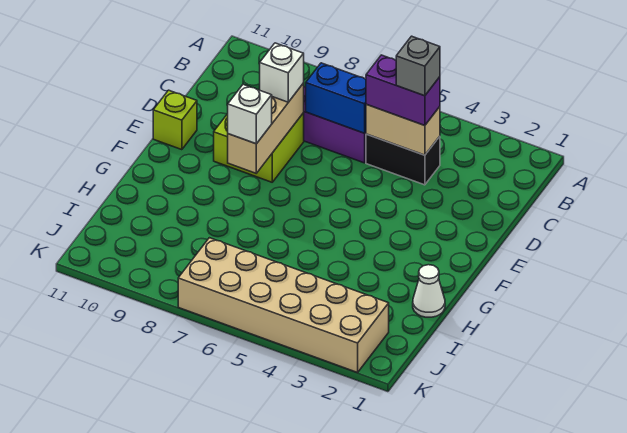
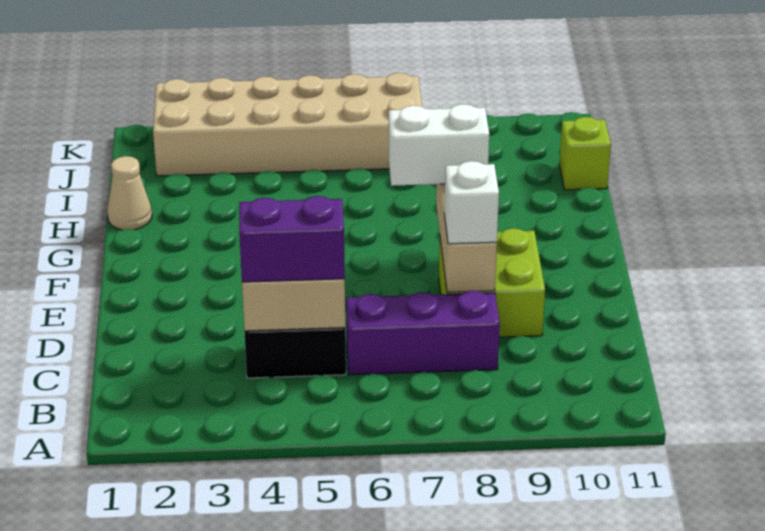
grey brick C4 level 4 -> none
blue brick C6:C7 level 2 -> none
lime brick E11 level 1 -> lime brick I11 level 1
white brick F8 level 3 -> white brick F7:F8 level 3
white cone H1 level 1 -> tan cone H1 level 1

